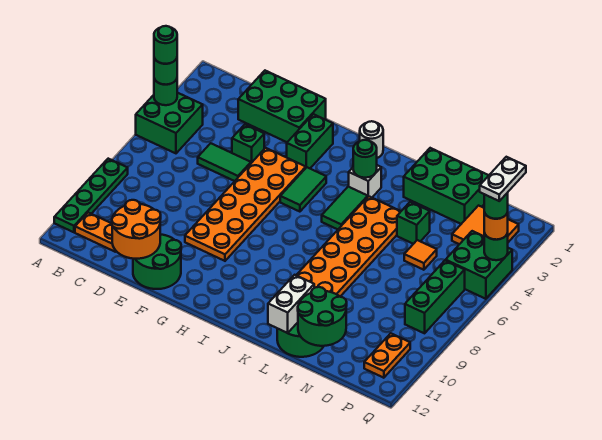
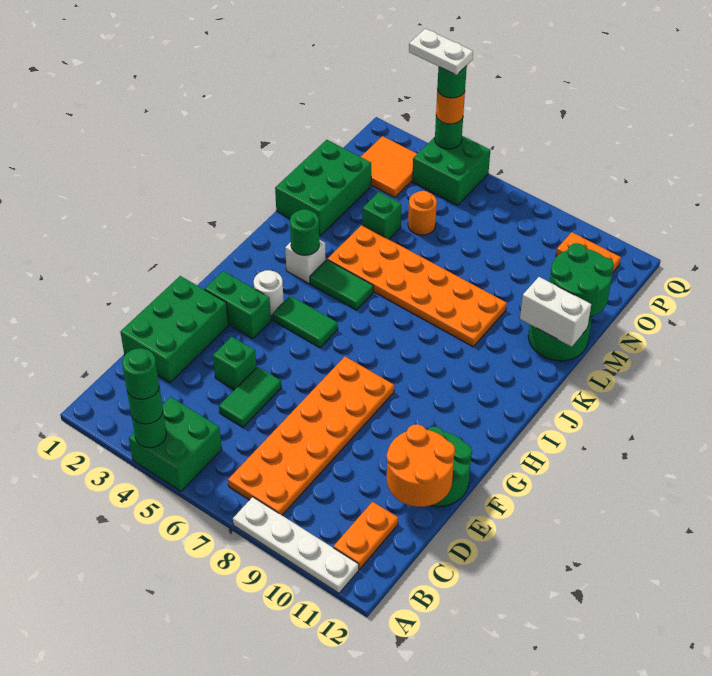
green plate A8:A11 level 1 -> white plate A8:A11 level 1
orange plate F4:G9 level 1 -> orange plate B7:G8 level 1
white round brick I1 level 1 -> white round brick H3 level 1
orange tile N5 level 1 -> orange round brick N5 level 1
green brick P6:P8 level 1 -> none

